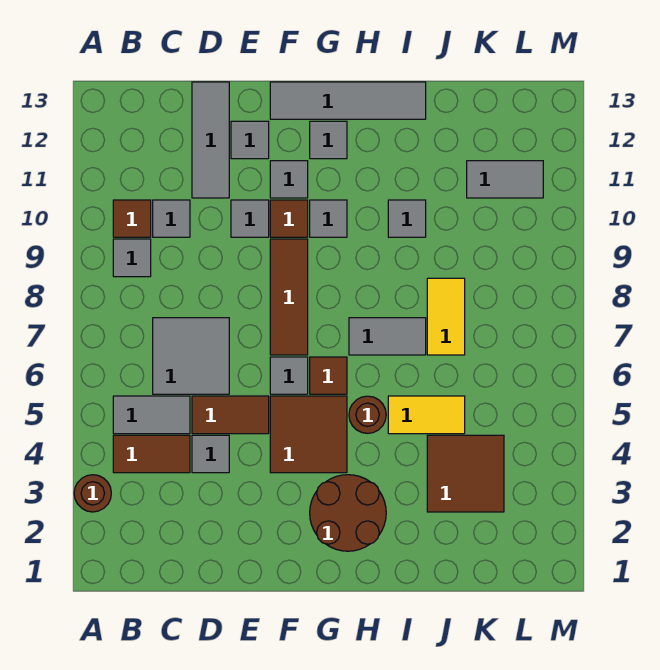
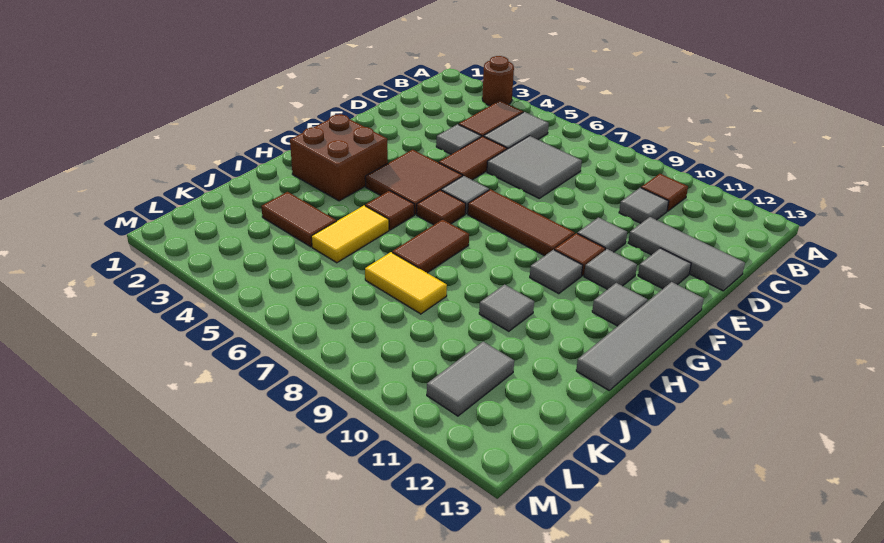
grey tile B9 level 1 -> none
brown round brick G2:H3 level 1 -> brown brick G2:H3 level 1
brown round brick H5 level 1 -> brown tile H5 level 1
grey tile H7:I7 level 1 -> brown tile H7:I7 level 1
brown tile J3:K4 level 1 -> brown tile J3:J4 level 1

